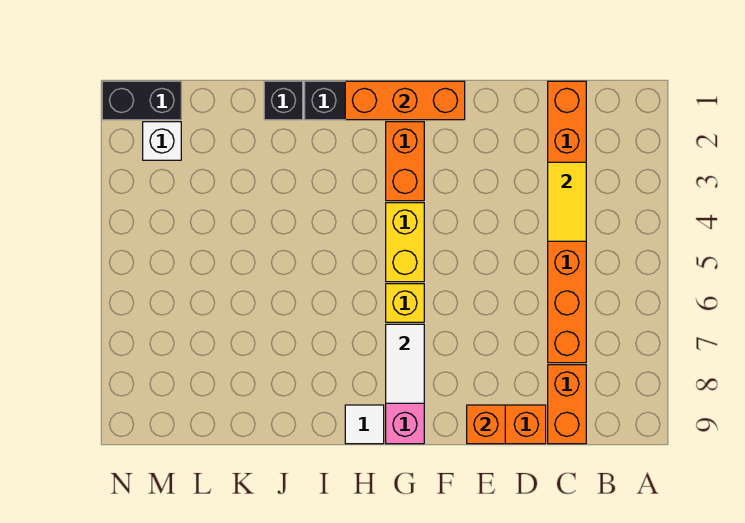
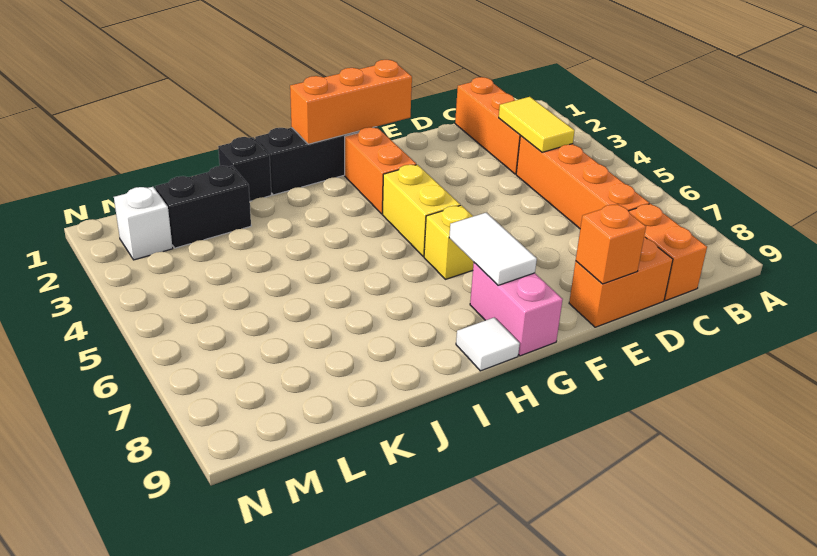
black brick M1:N1 level 1 -> black brick K2:L2 level 1

